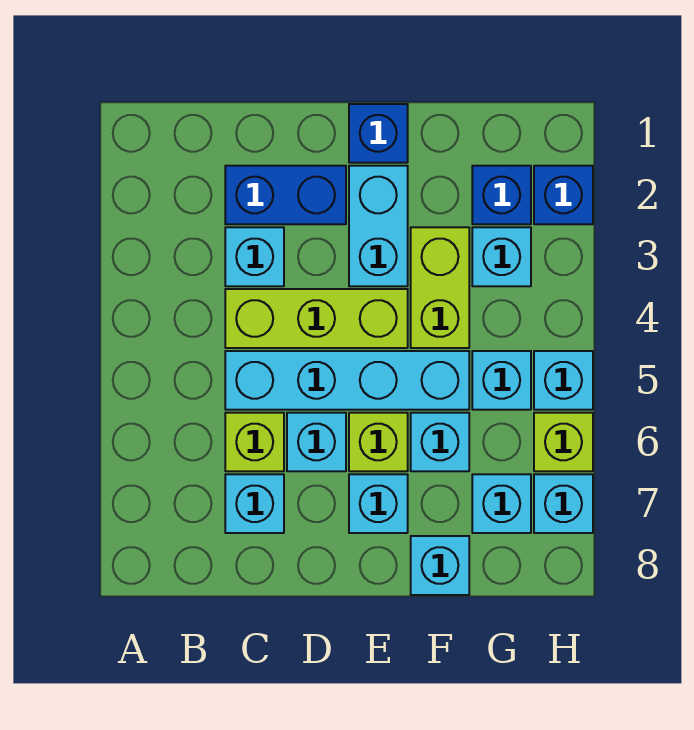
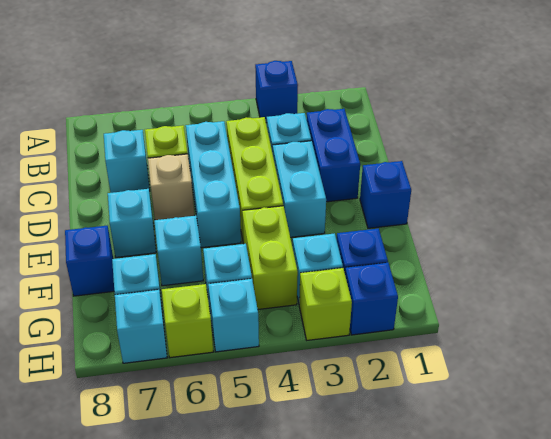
none -> blue brick A3 level 1
cyan brick C5:F5 level 1 -> cyan brick C5:E5 level 1
cyan brick D6 level 1 -> tan brick D6 level 1
cyan brick E2:E3 level 1 -> cyan brick D3:E3 level 1
lime brick E6 level 1 -> lime brick H3 level 1
lime brick F3:F4 level 1 -> lime brick F4:G4 level 1
cyan brick F8 level 1 -> blue brick F8 level 1

